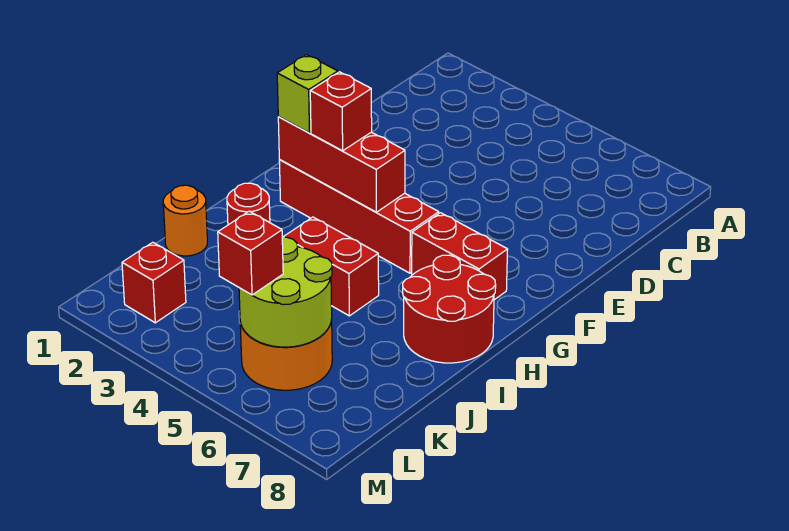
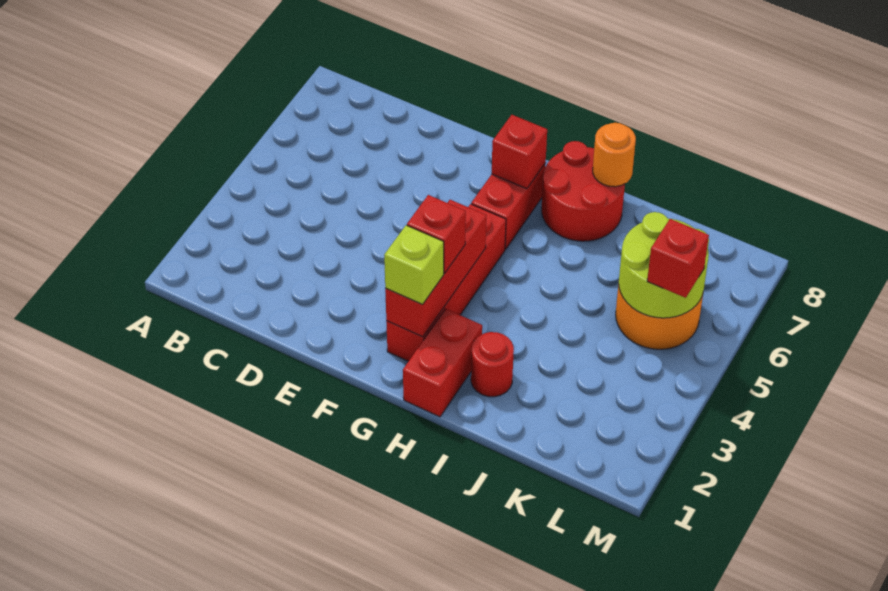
red brick I4:I5 level 1 -> red brick H1:H2 level 1
orange round brick J1 level 1 -> orange round brick I8 level 2
red brick L2 level 1 -> red brick G7 level 2

